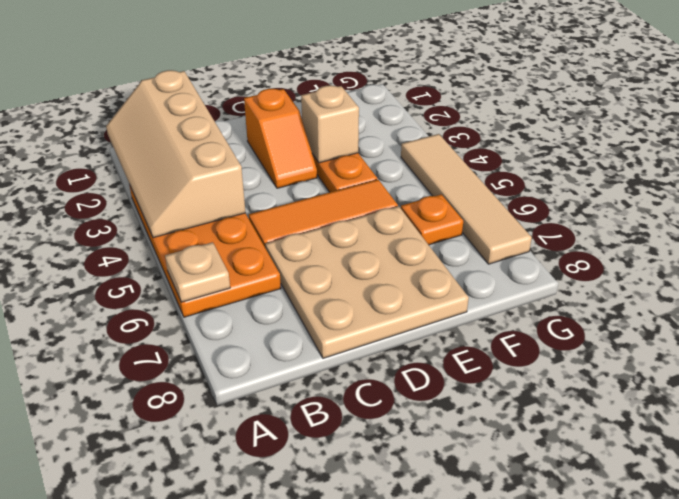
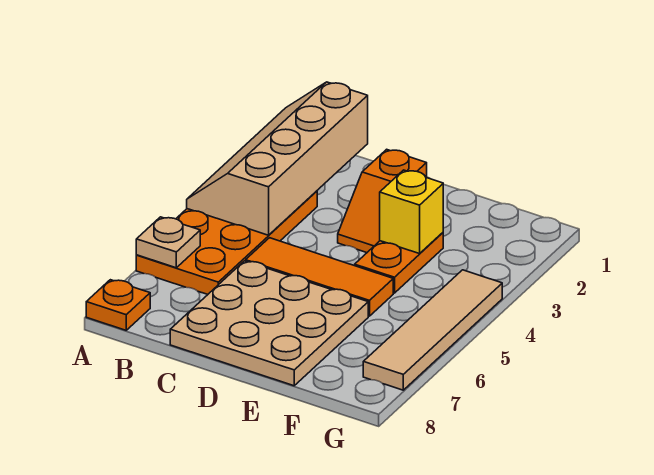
tan brick E3 level 2 -> yellow brick E3 level 2
orange plate F6 level 1 -> orange plate A8 level 1

